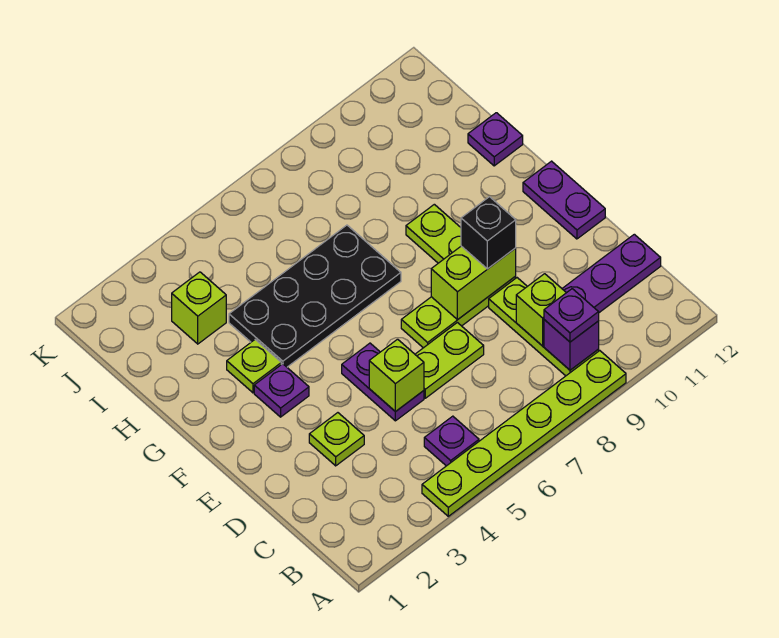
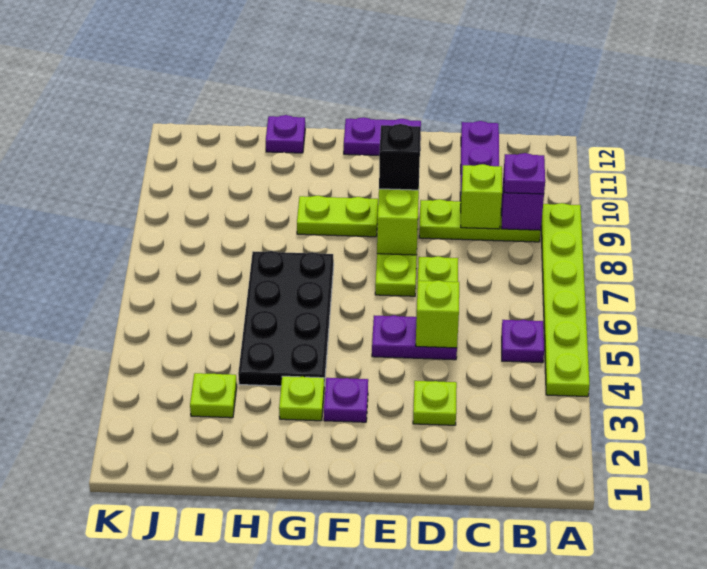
lime brick I3 level 1 -> lime plate I3 level 1

